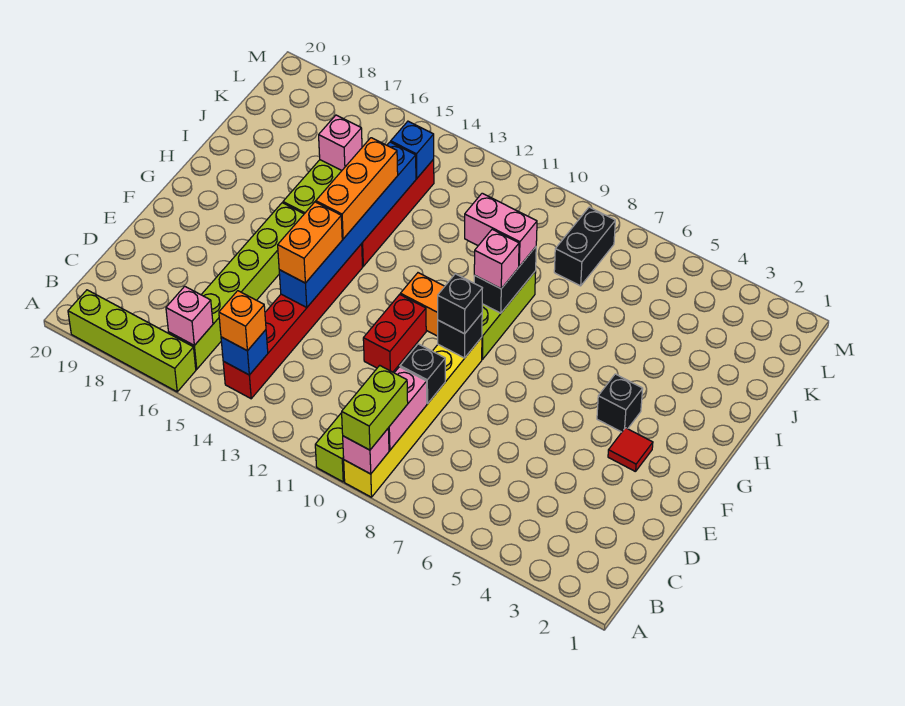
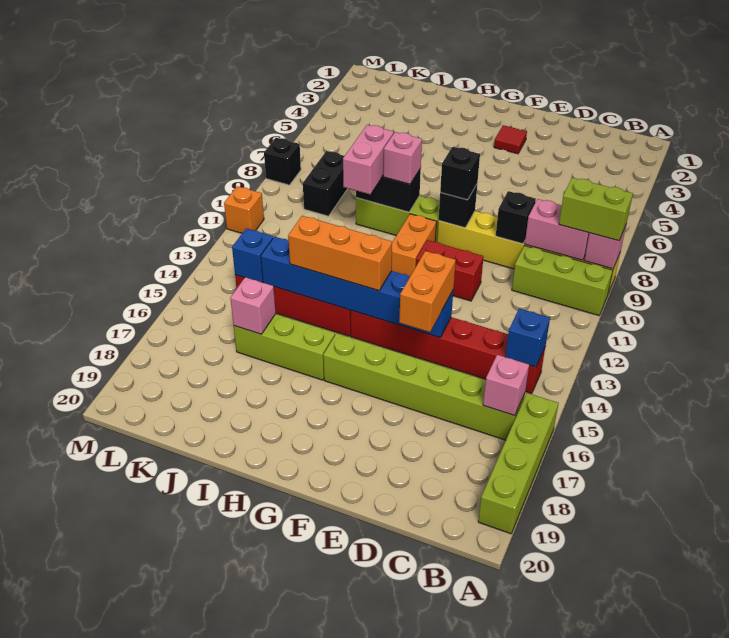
orange brick B14 level 3 -> orange brick M11 level 1
orange brick E14:F14 level 3 -> orange brick E14:E15 level 3
black brick G4 level 1 -> black brick M8 level 1
black brick K8:L8 level 1 -> black brick K8:K9 level 1

